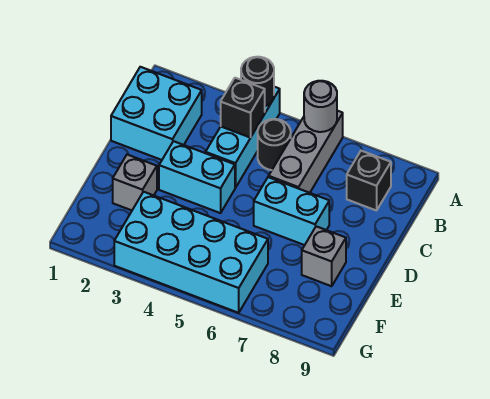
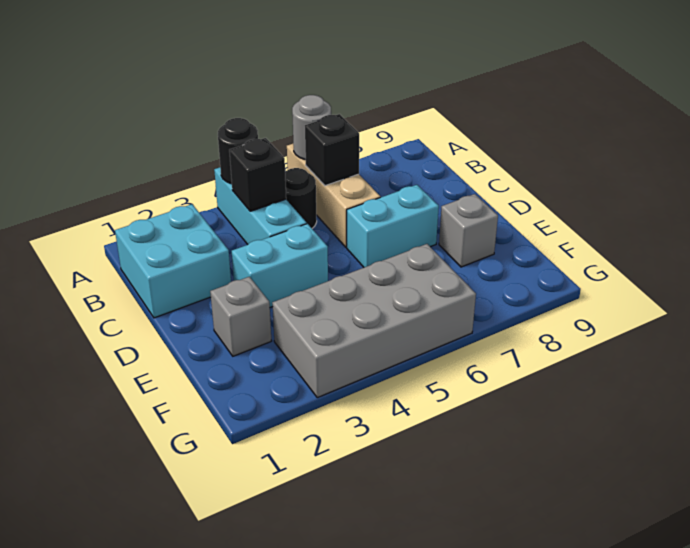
grey brick A6:C6 level 1 -> tan brick A6:C6 level 1
black brick B8 level 1 -> black brick B6 level 2
cyan brick F3:G6 level 1 -> grey brick F3:G6 level 1

